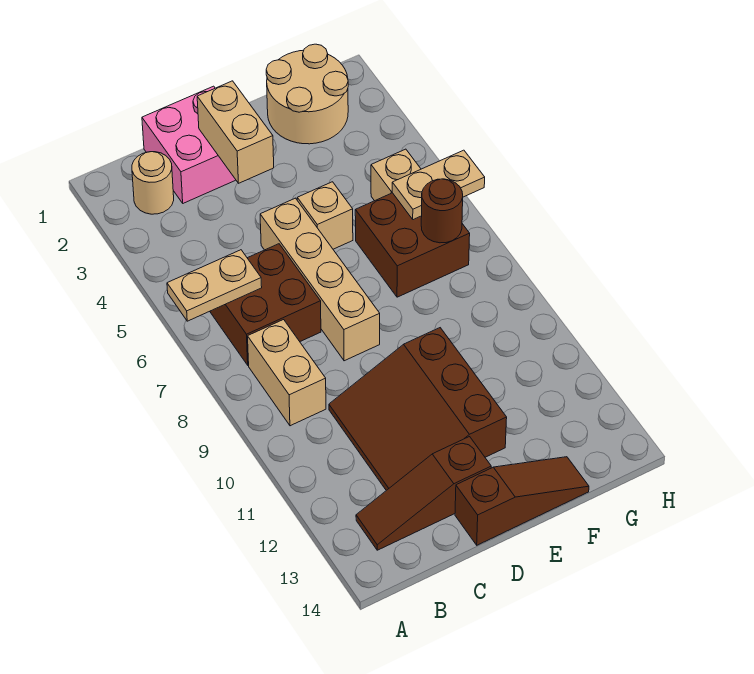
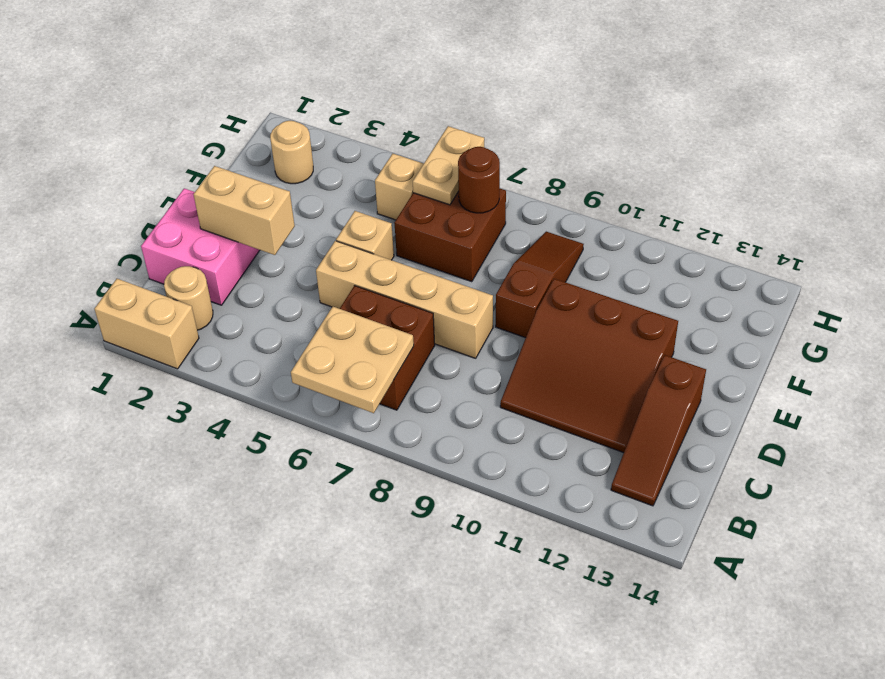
tan plate A6:B6 level 2 -> tan plate A6:B7 level 2
tan brick B8:B9 level 1 -> tan brick A1:A2 level 1
brown slope D14:F14 level 1 top D -> brown slope E9:G9 level 1 top E
tan round brick F1:G2 level 1 -> tan round brick G2 level 1

